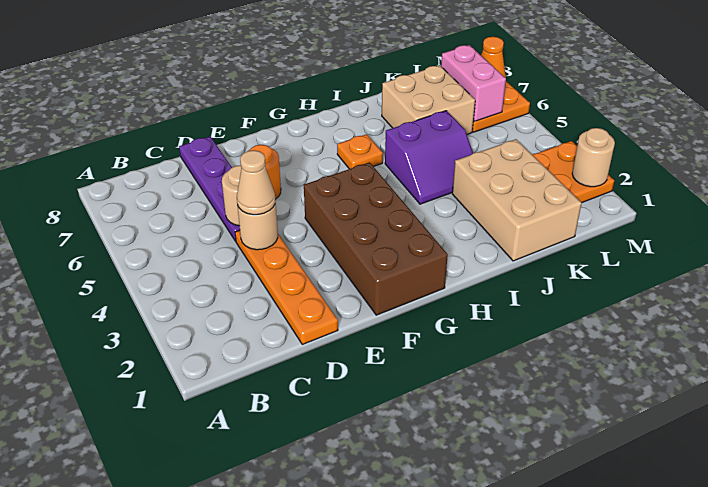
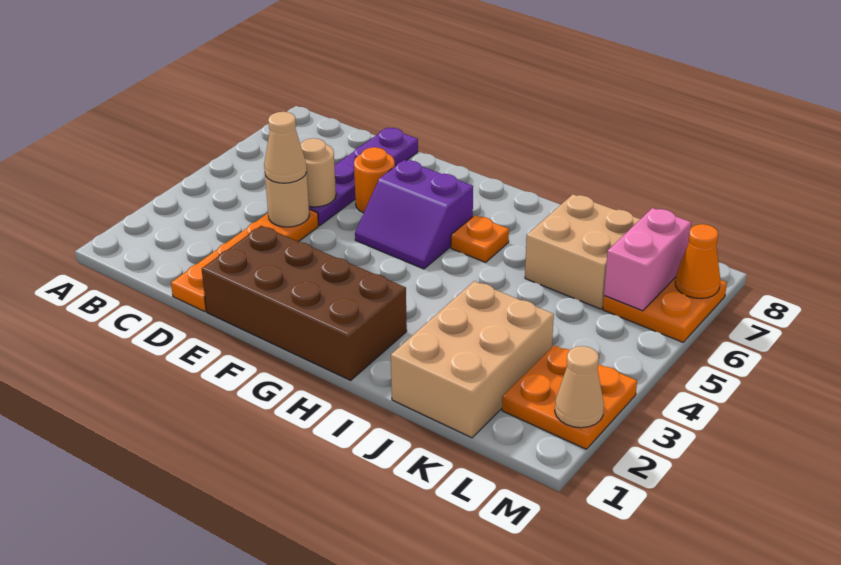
brown brick F1:G4 level 1 -> brown brick E1:H2 level 1
purple slope I4:J5 level 1 top 5 -> purple slope F5:G6 level 1 top 6
tan round brick M2 level 2 -> tan cone M2 level 2

